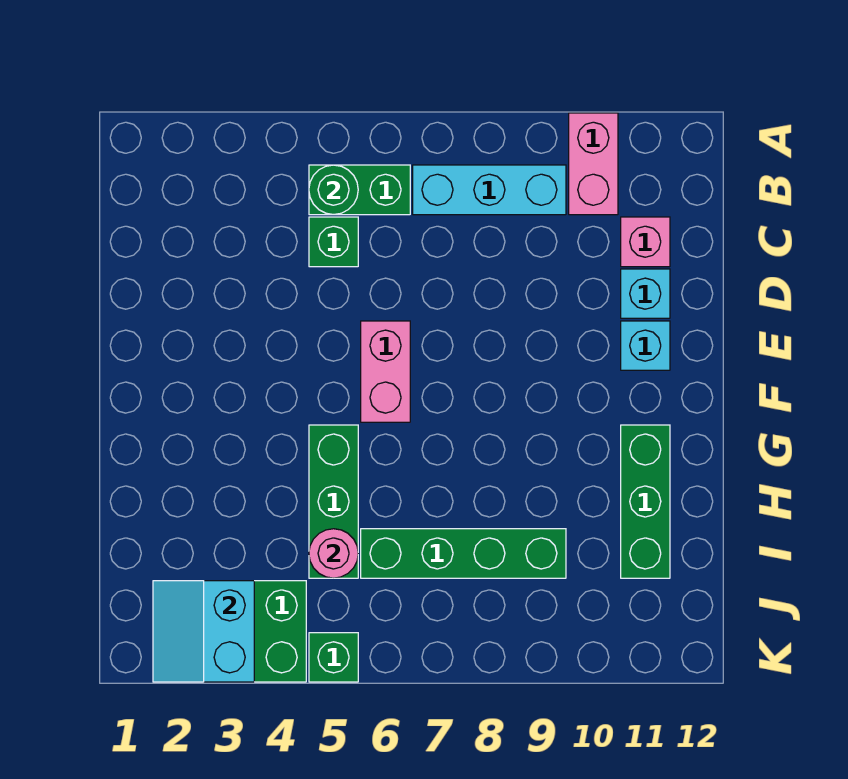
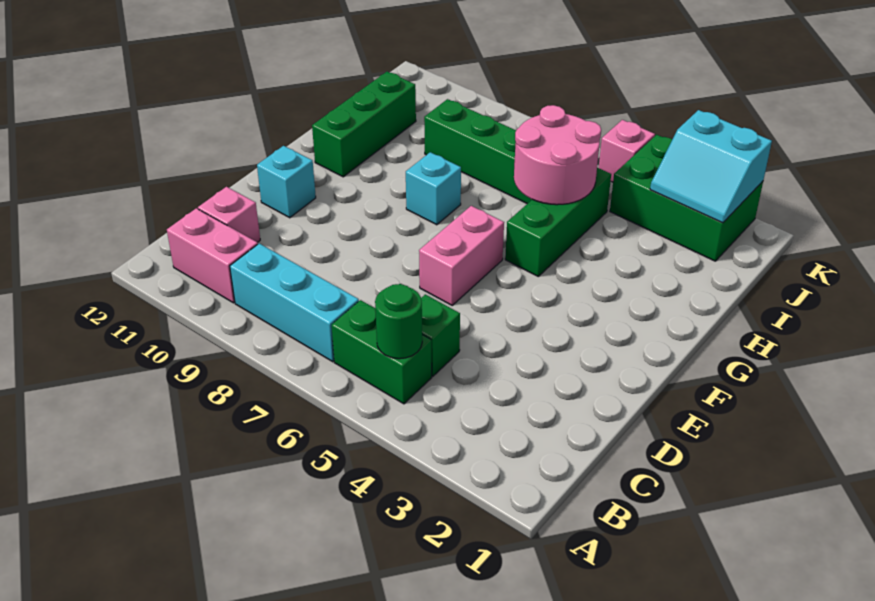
pink brick A10:B10 level 1 -> pink brick B10:B11 level 1
cyan brick D11 level 1 -> cyan brick G8 level 1
pink round brick I5 level 2 -> pink round brick H5:I6 level 2
cyan slope J2:K3 level 2 top 3 -> cyan slope J2:K3 level 2 top K
green brick K5 level 1 -> pink brick K5 level 1

